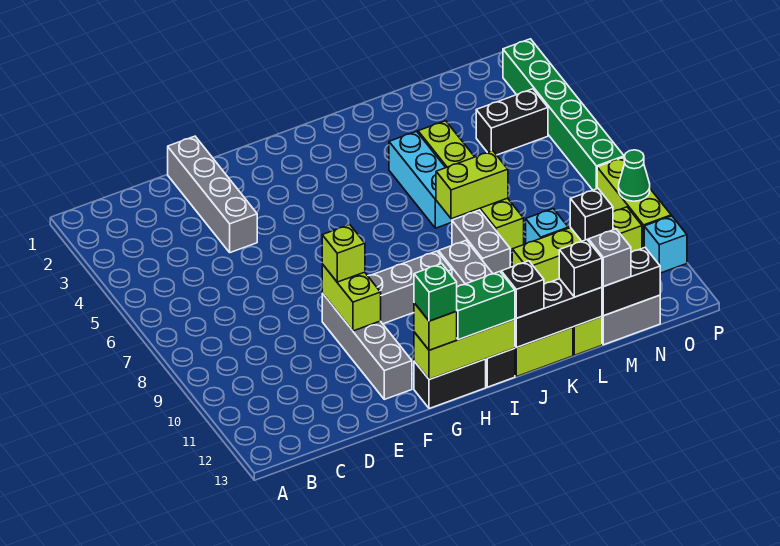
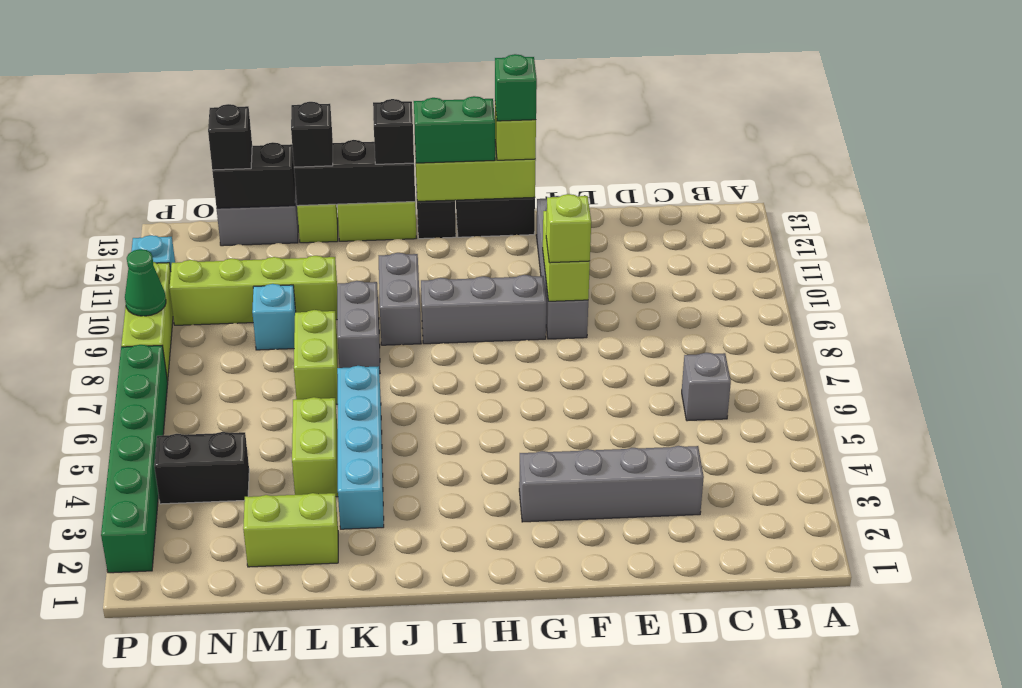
grey brick E1:E4 level 1 -> grey brick D3:G3 level 1
cyan brick K4:K6 level 1 -> cyan brick K3:K6 level 1
lime brick K7:L7 level 2 -> lime brick L2:M2 level 1
grey brick M13 level 3 -> grey brick C6 level 1
black brick N10 level 2 -> black brick N13 level 3

